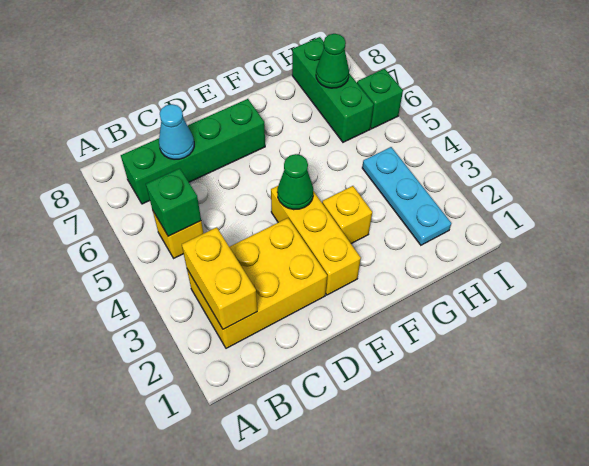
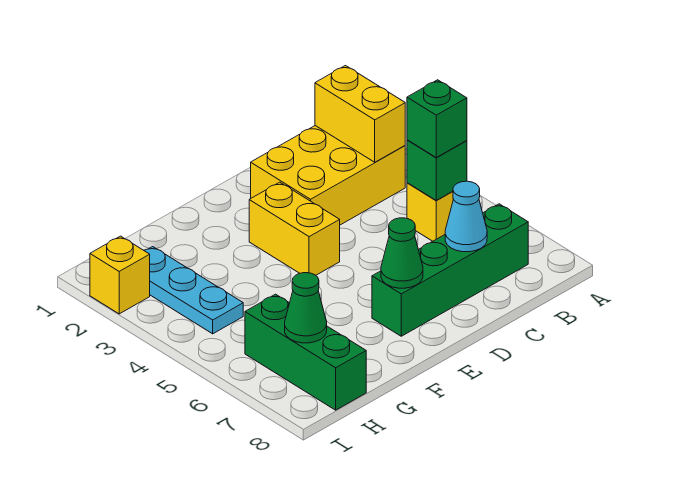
yellow brick E2:E4 level 1 -> yellow brick E3:E4 level 1
green cone E4 level 2 -> green cone E7 level 2
yellow brick F3 level 1 -> yellow brick I2 level 1
green brick I6 level 1 -> green brick B5 level 3

